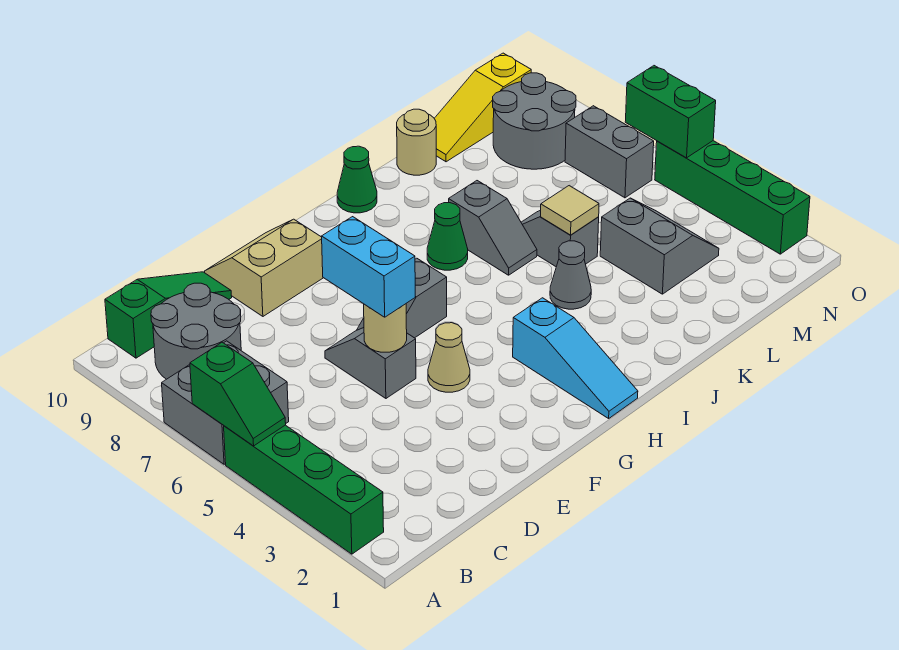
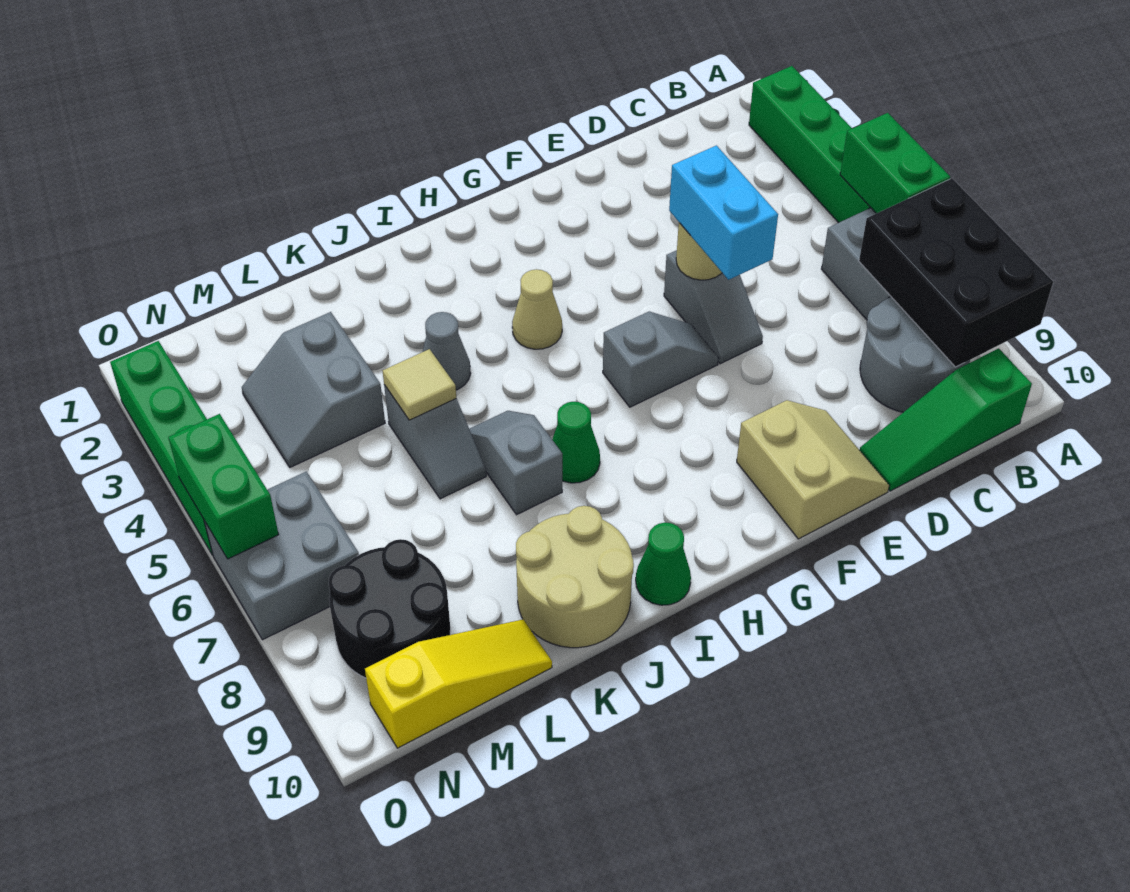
green slope A5:A6 level 2 top 6 -> green brick A5:A6 level 2
none -> black brick A7:B9 level 2
tan slope E9:F10 level 1 top 9 -> tan slope E9:F10 level 1 top F
tan cone F4 level 1 -> tan cone H4 level 1
cyan slope H1:H3 level 1 top 3 -> none
tan round brick K10 level 1 -> tan round brick J9:K10 level 1
grey round brick M8:N9 level 1 -> black round brick M8:N9 level 1
grey brick N6:N7 level 1 -> grey brick N6:O7 level 1

